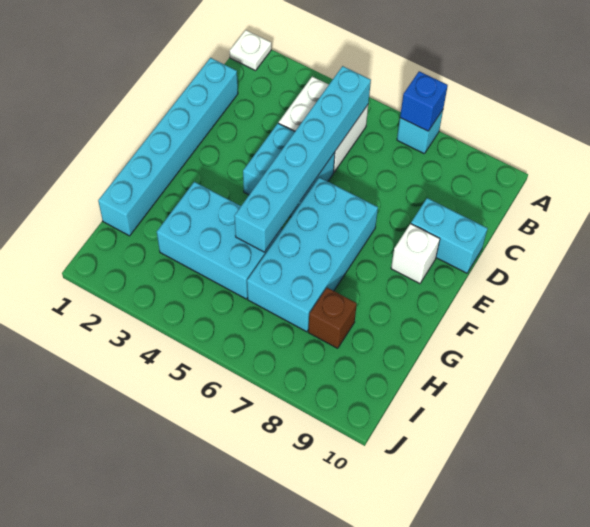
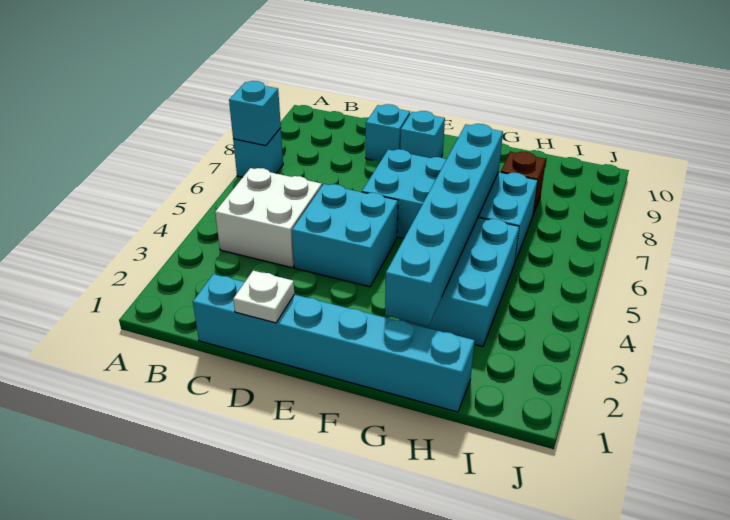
white plate A1 level 1 -> white plate D1 level 2
blue brick A7 level 2 -> cyan brick A7 level 2
cyan brick B5:G5 level 2 -> cyan brick G2:G7 level 2
cyan brick D9:D10 level 1 -> cyan brick D9 level 1
white brick E9 level 1 -> cyan brick E9 level 1

